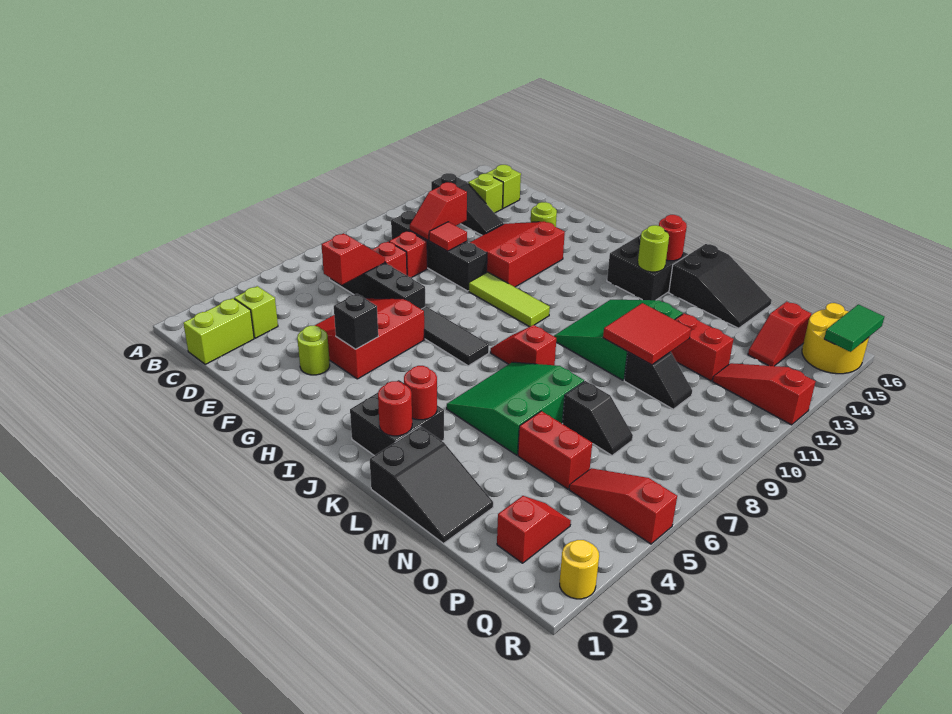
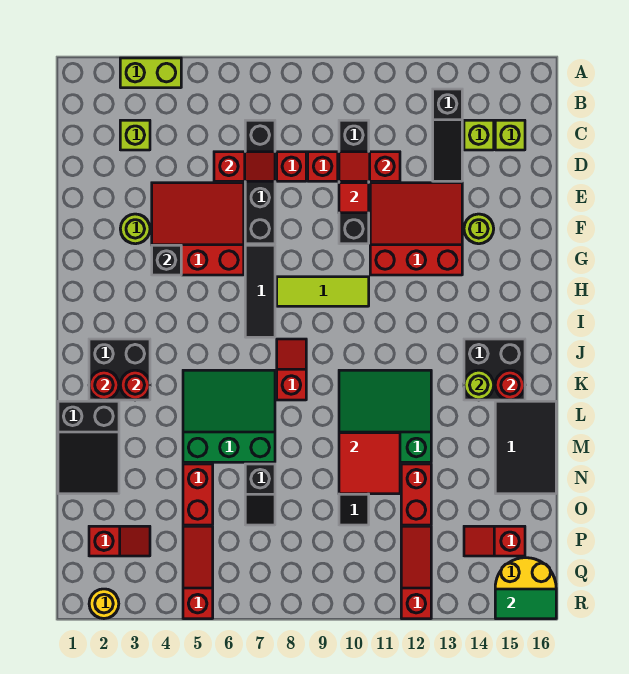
lime brick C1:C2 level 1 -> lime brick A3:A4 level 1
lime tile G10:I10 level 1 -> lime tile H8:H10 level 1
black slope L15:N16 level 1 top L -> black tile L15:N16 level 1

